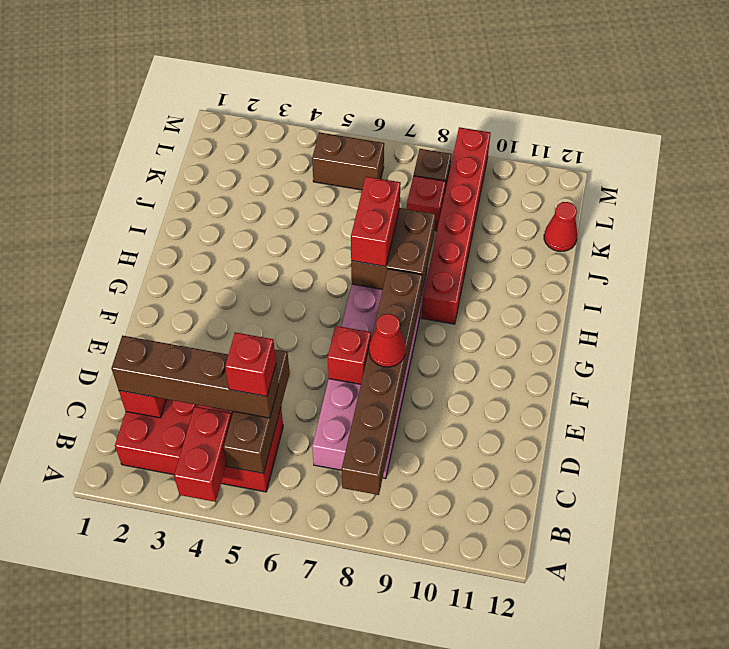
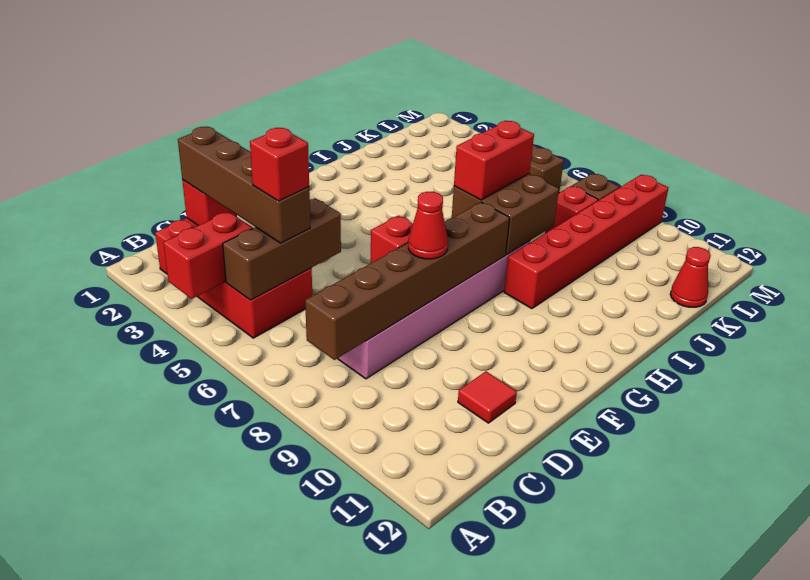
none -> red tile D11 level 1

